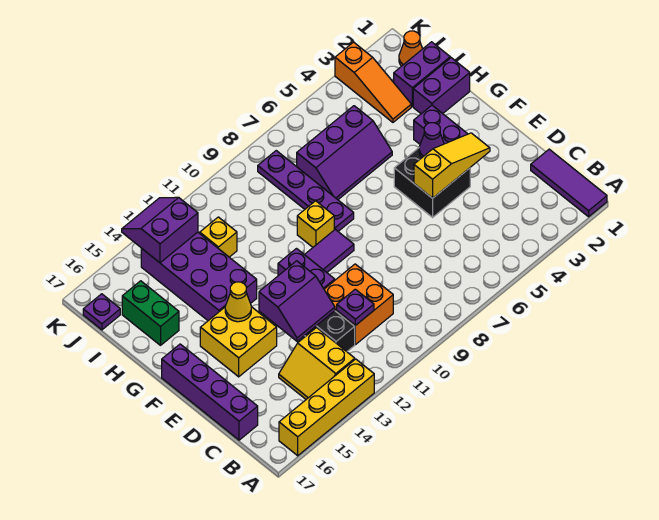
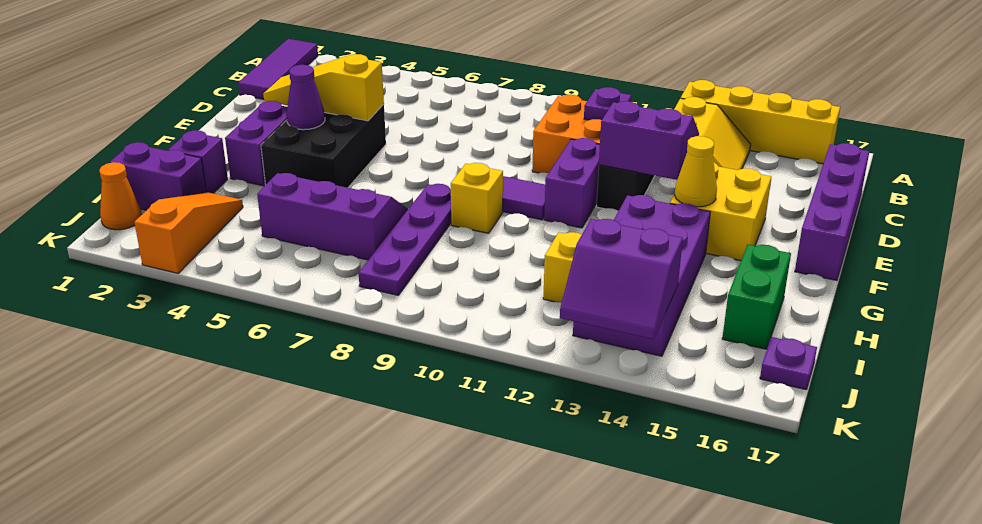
black brick E4:F5 level 1 -> black brick E4:G5 level 1
purple brick H1:H2 level 1 -> purple brick H2 level 1

